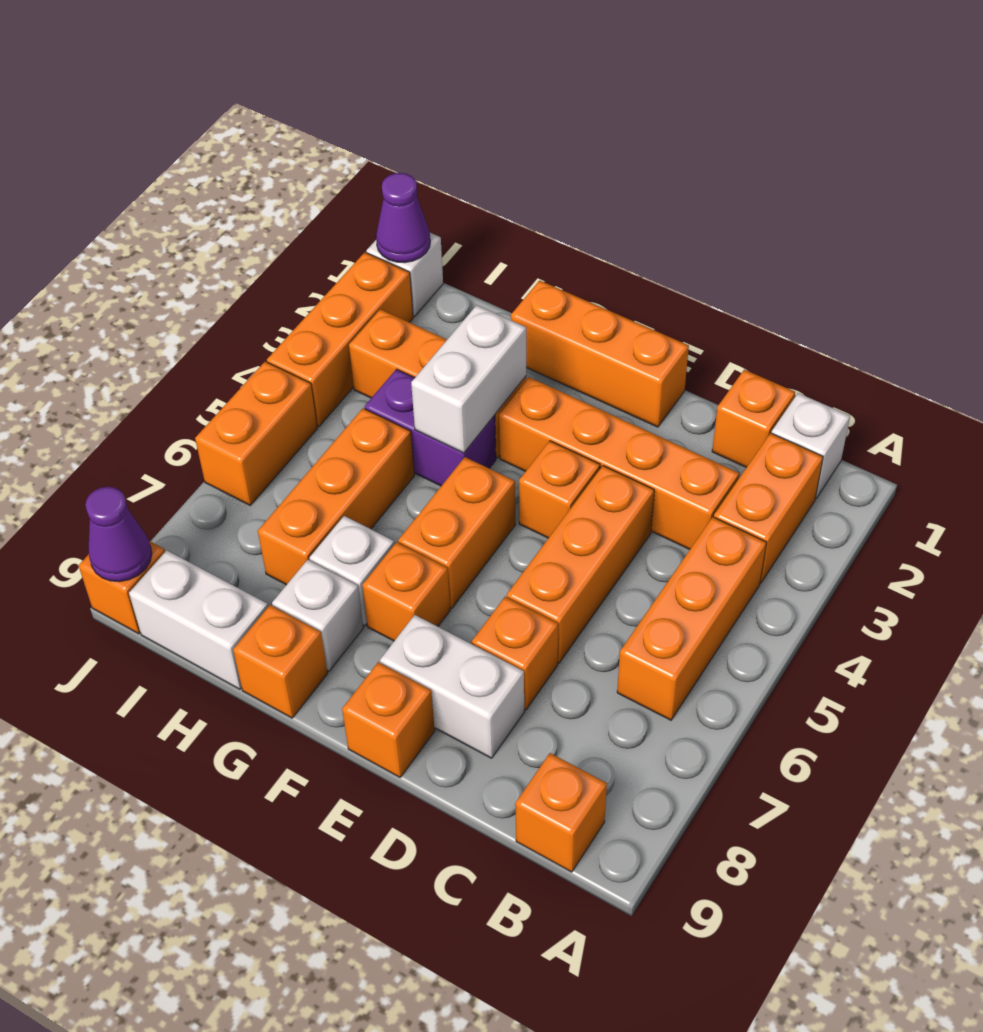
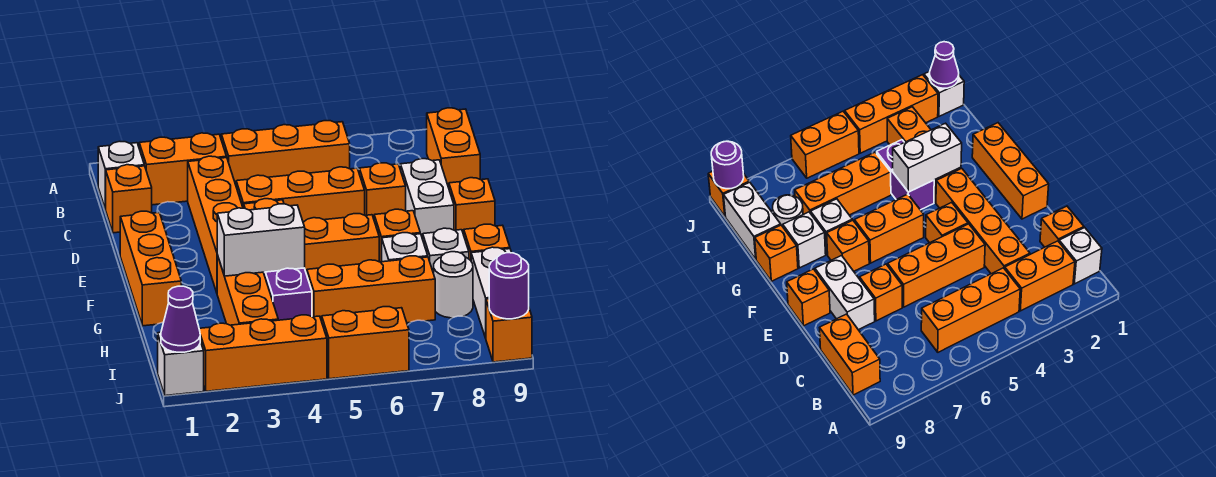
orange brick B9 level 1 -> orange brick B9:C9 level 1
none -> white round brick H8 level 1
purple cone J9 level 2 -> purple round brick J9 level 2

